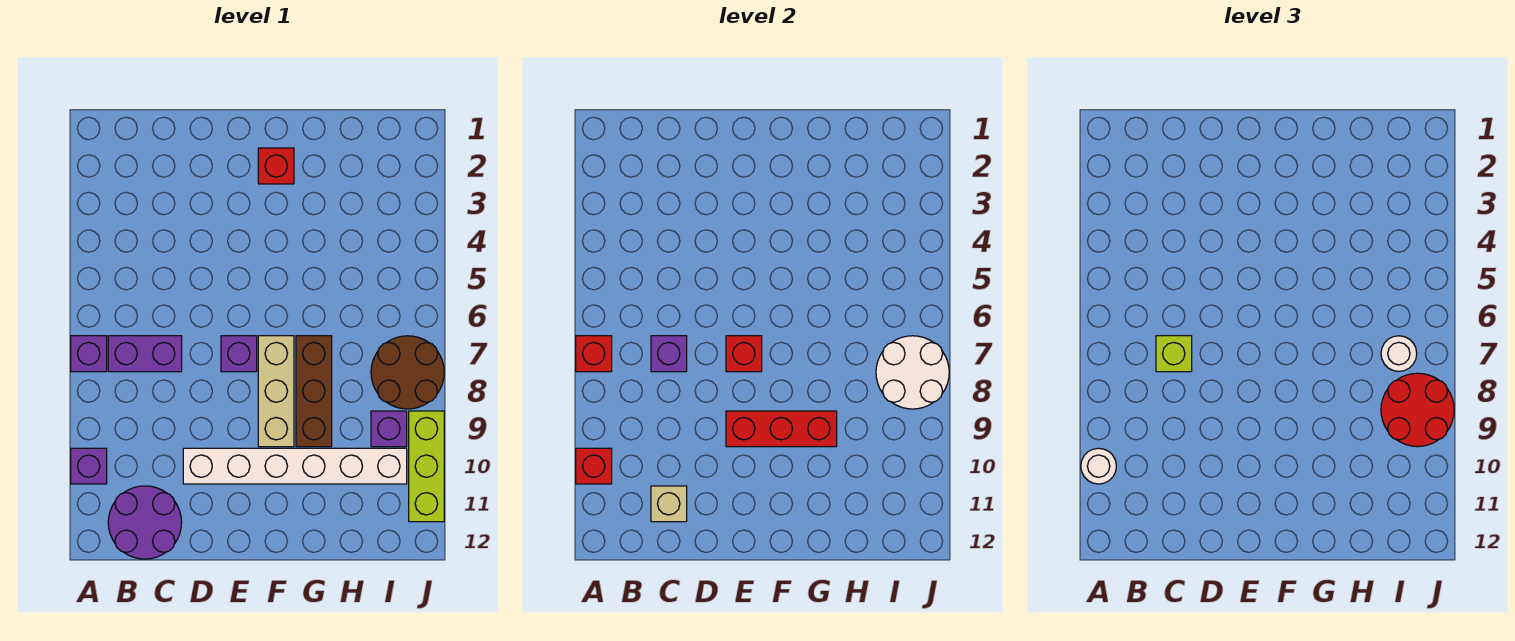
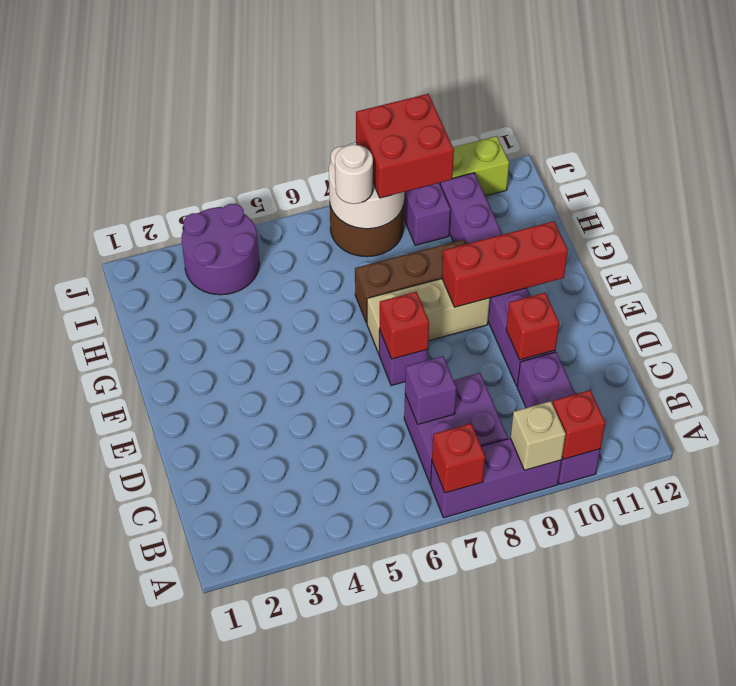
purple brick A7 level 1 -> purple brick A7:A9 level 1
purple brick A10 level 1 -> purple brick A10:C10 level 1
white round brick A10 level 3 -> none
purple brick B7:C7 level 1 -> purple brick B7:C8 level 1
purple round brick B11:C12 level 1 -> purple round brick I3:J4 level 1
lime brick C7 level 3 -> none
tan brick C11 level 2 -> tan brick A9 level 2
white brick D10:I10 level 1 -> purple brick D10:I10 level 1
red brick E9:G9 level 2 -> red brick F9:F11 level 2
red brick F2 level 1 -> red brick D10 level 2
red round brick I8:J9 level 3 -> red brick I8:J9 level 3

